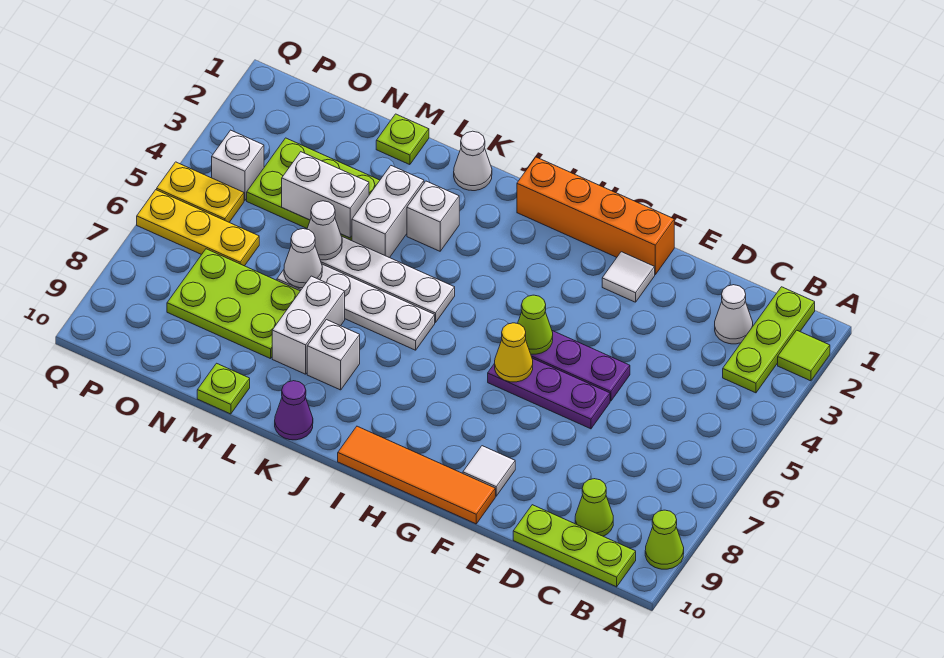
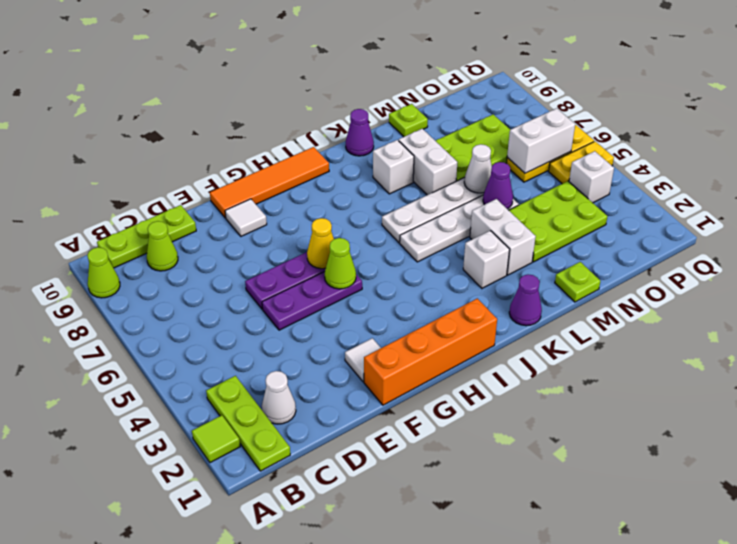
white cone K1 level 1 -> purple cone K1 level 1
white brick M4:N4 level 2 -> white brick O6:P6 level 2
white cone M5 level 2 -> purple cone M5 level 2

